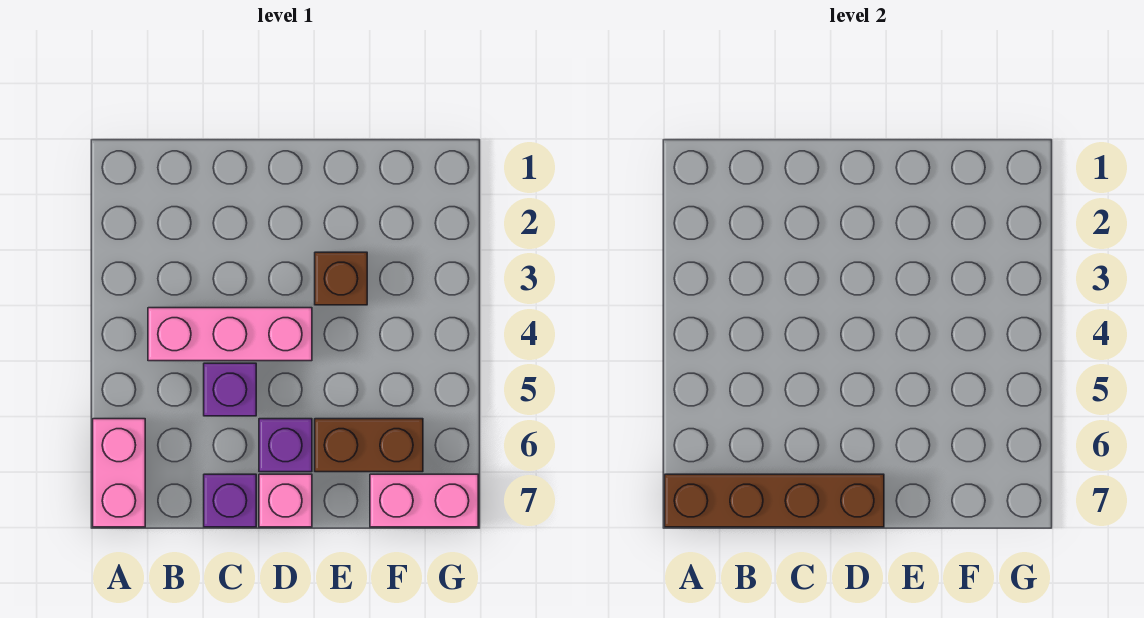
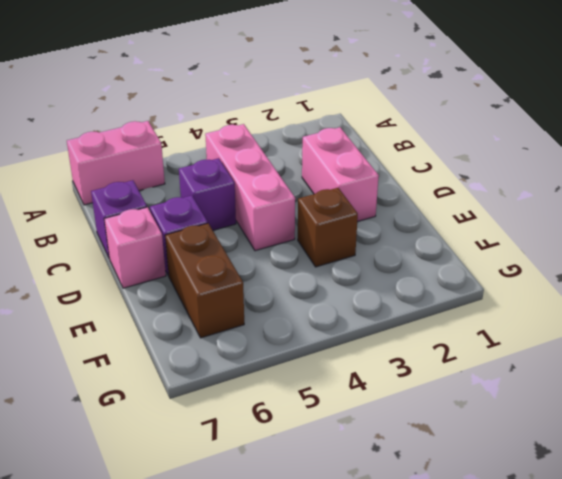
brown brick A7:D7 level 2 -> none
pink brick F7:G7 level 1 -> pink brick C2:D2 level 1

